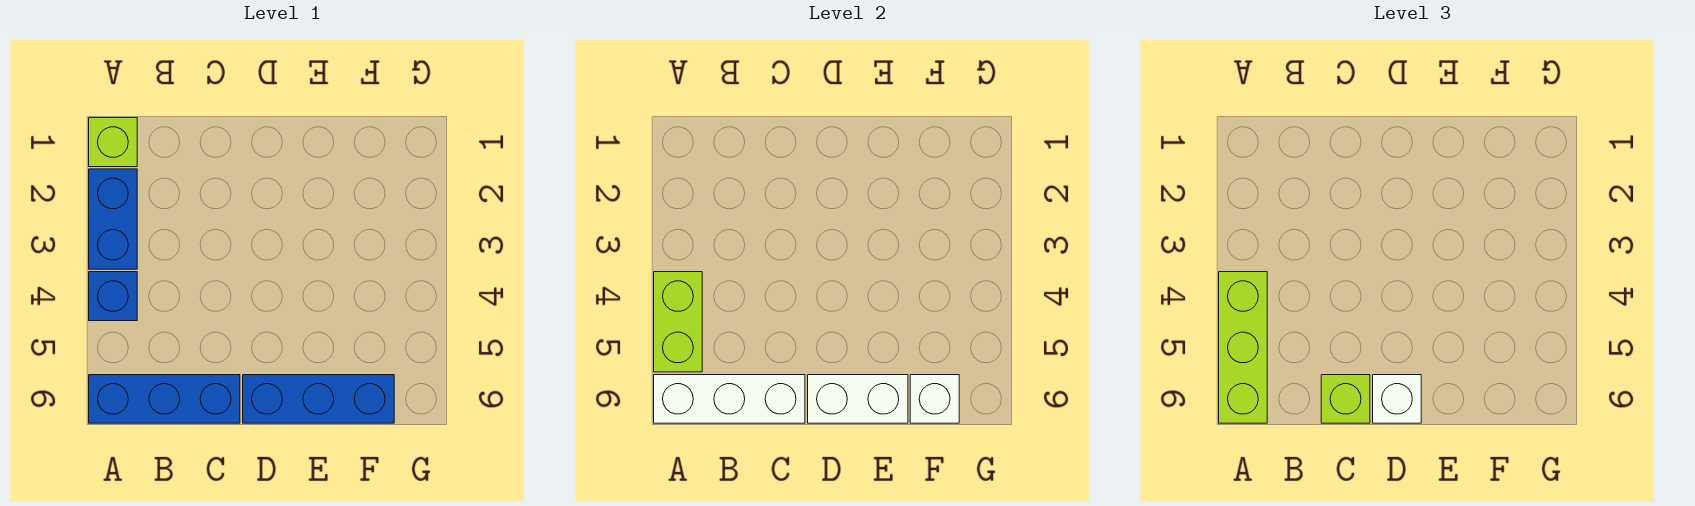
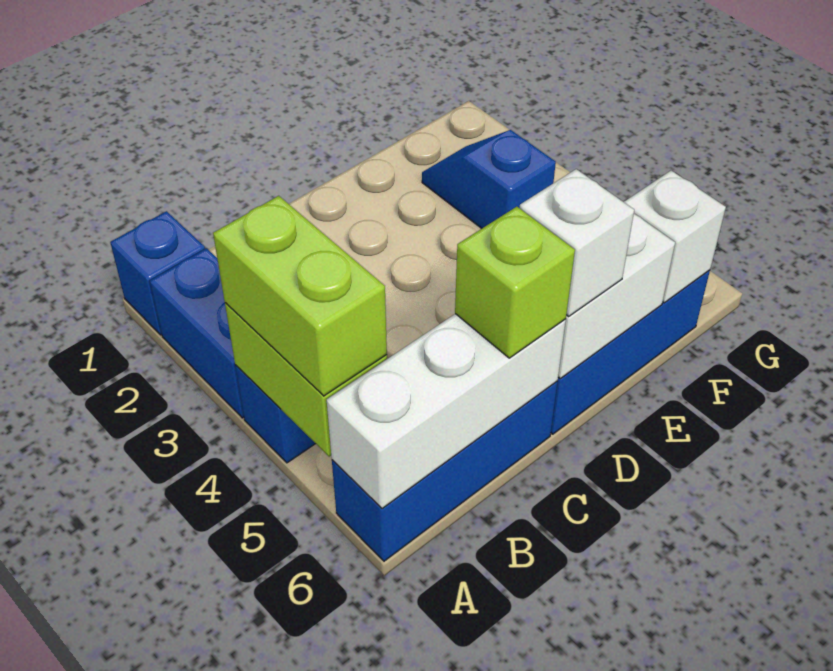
lime brick A1 level 1 -> blue brick A1 level 1
lime brick A4:A6 level 3 -> lime brick A4:A5 level 3
none -> blue slope F2:F3 level 1 top 3

